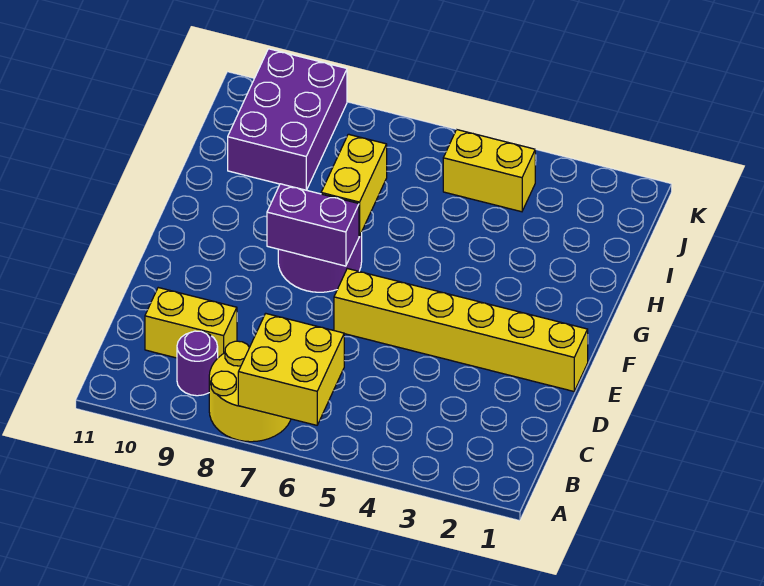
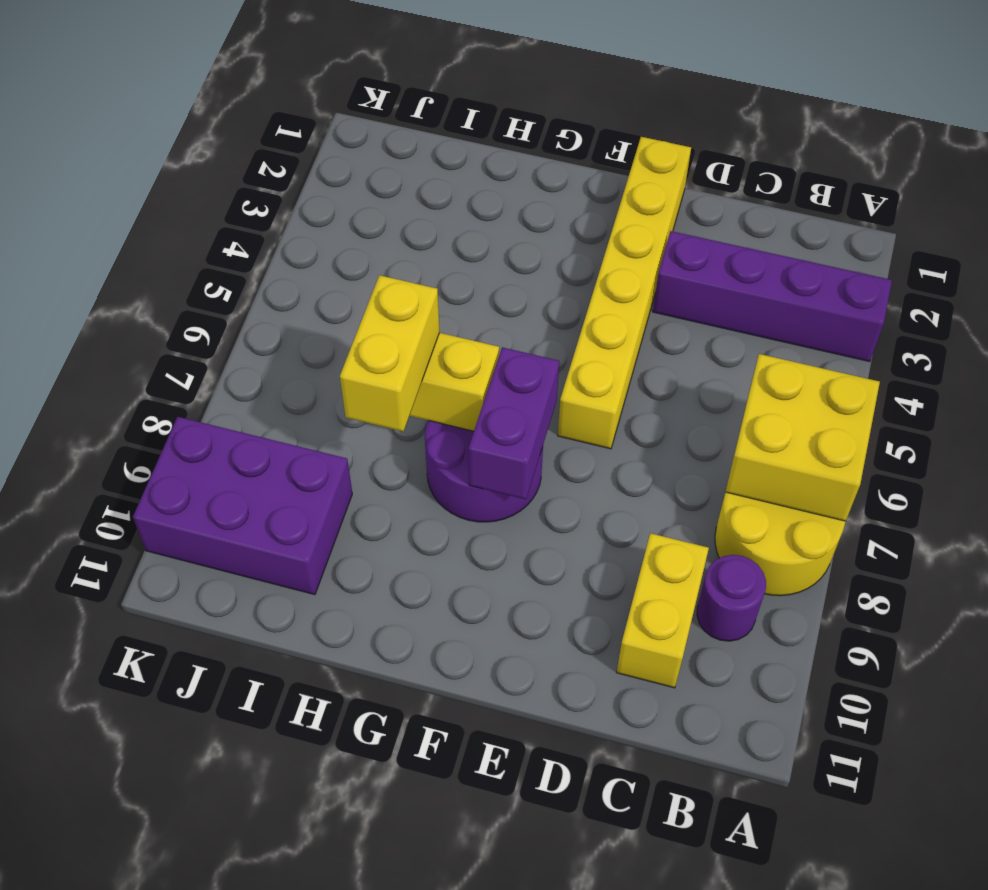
none -> purple brick A3:D3 level 1
yellow brick J4:J5 level 1 -> yellow brick H7:H8 level 3

